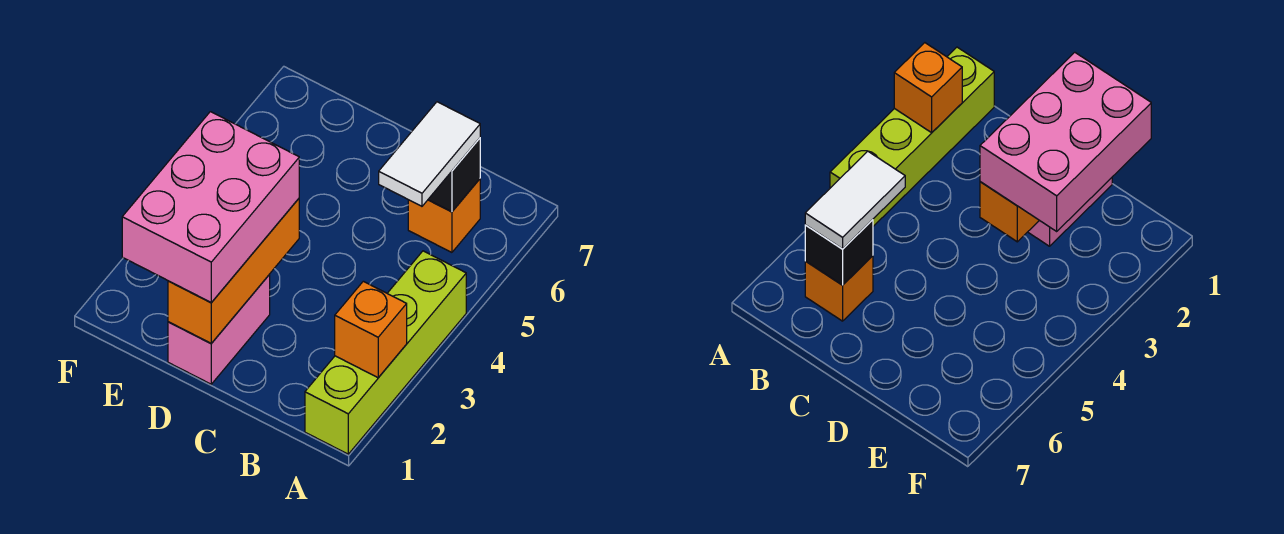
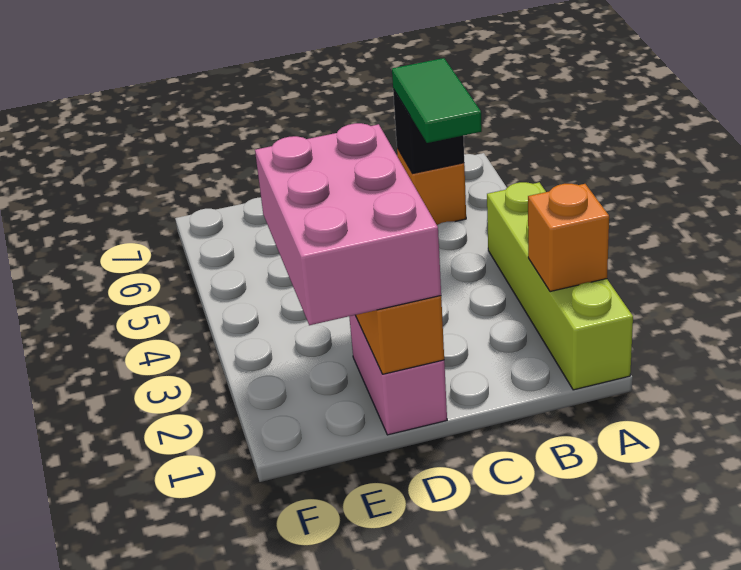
white tile B5:B6 level 3 -> green tile B5:B6 level 3

